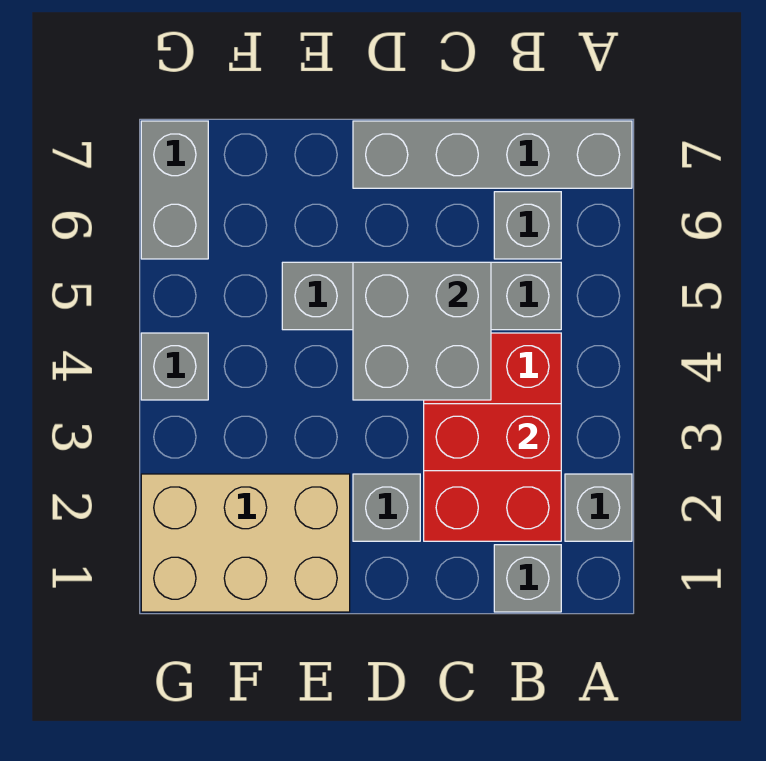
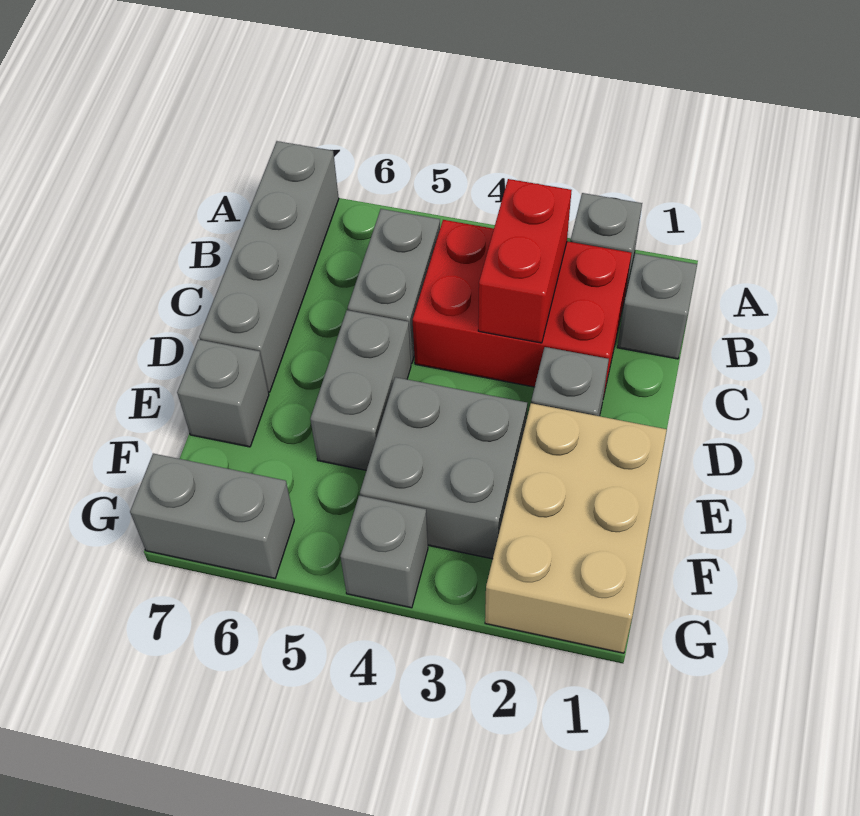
grey brick B6 level 1 -> grey brick E7 level 1
grey brick C4:D5 level 2 -> grey brick E3:F4 level 1

